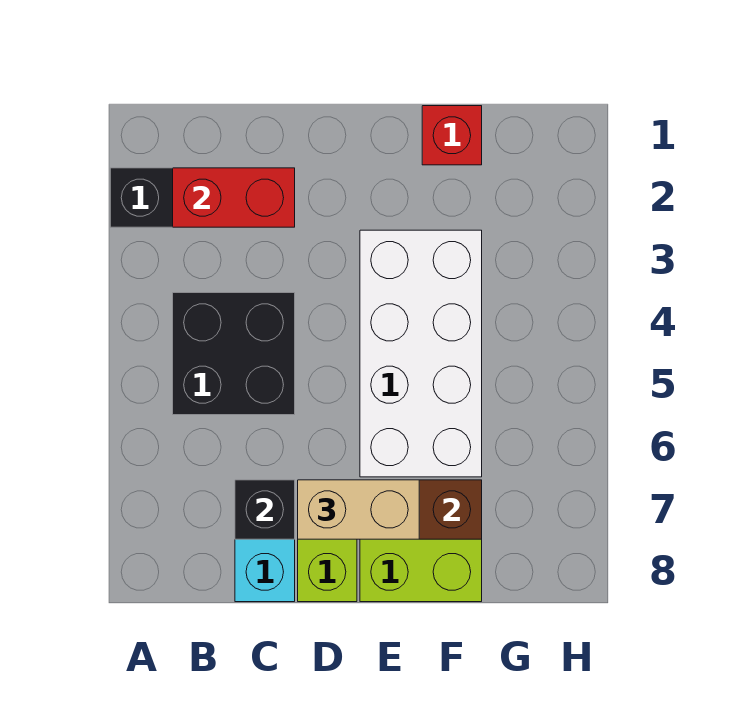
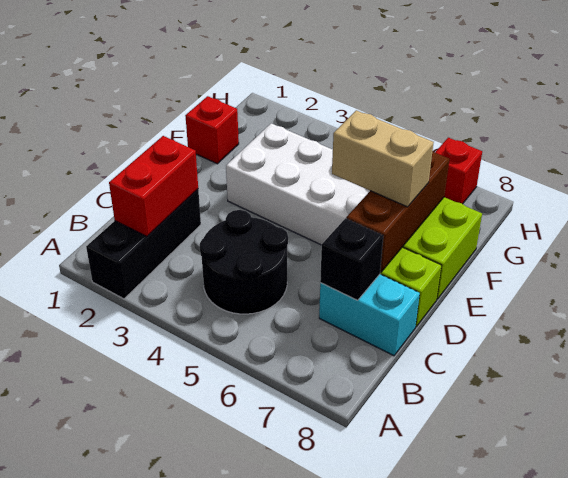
black brick B4:C5 level 1 -> black round brick B4:C5 level 1
tan brick D7:E7 level 3 -> tan brick E6:E7 level 3
none -> red brick H7 level 1

